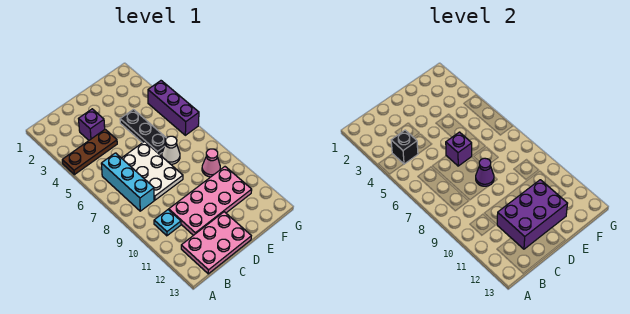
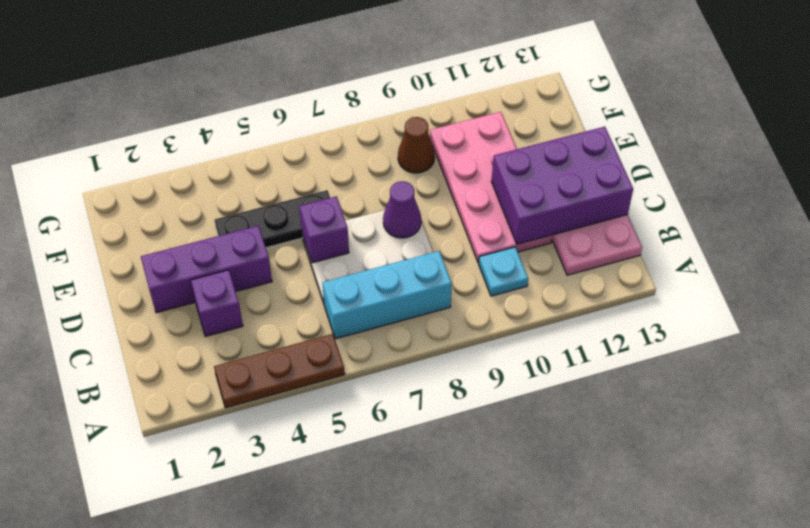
brown plate A4:C4 level 1 -> brown plate A3:A5 level 1
black brick B4 level 2 -> none
purple brick C11:E12 level 2 -> purple brick C11:D13 level 2
white cone E7 level 1 -> none
pink cone F9 level 1 -> brown cone F9 level 1
purple brick G4:G6 level 1 -> purple brick D2:D4 level 1

